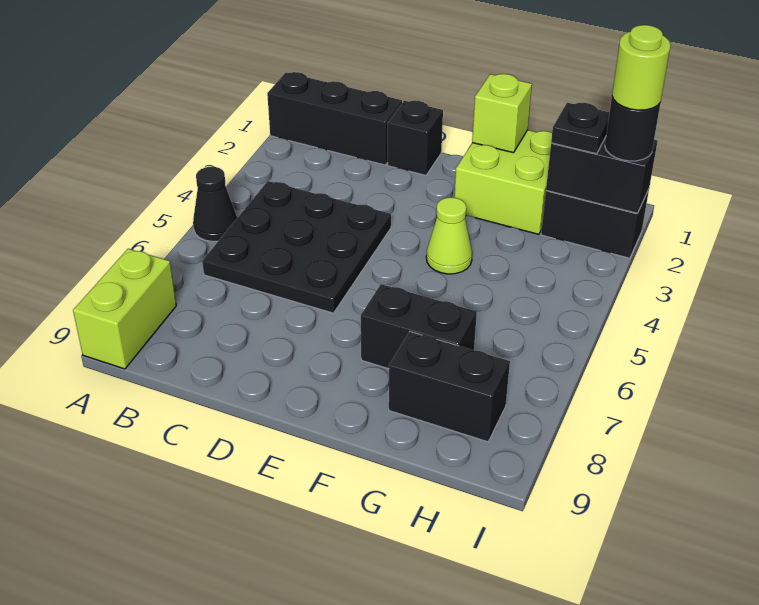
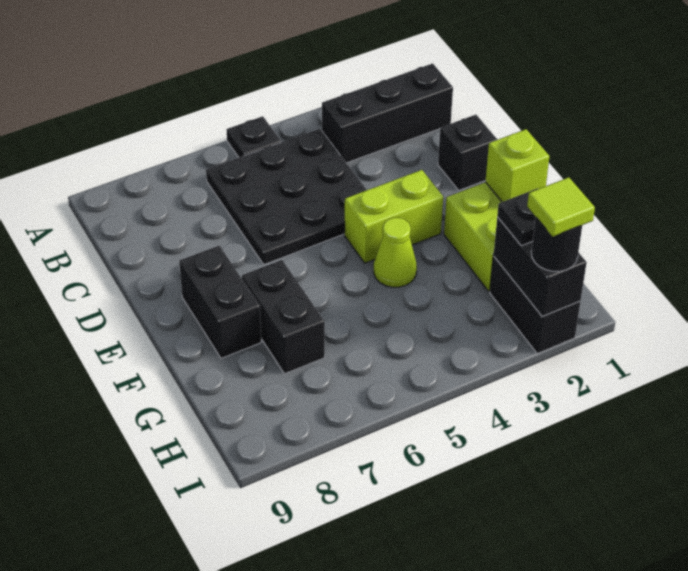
black brick A1:C1 level 1 -> black brick B1:B3 level 1
black cone A5 level 1 -> black plate A5 level 1
lime brick A8:A9 level 1 -> lime brick E3:E4 level 1
black brick G8:H8 level 1 -> black brick E8:F8 level 1
lime round brick I2 level 4 -> lime tile I2 level 4

